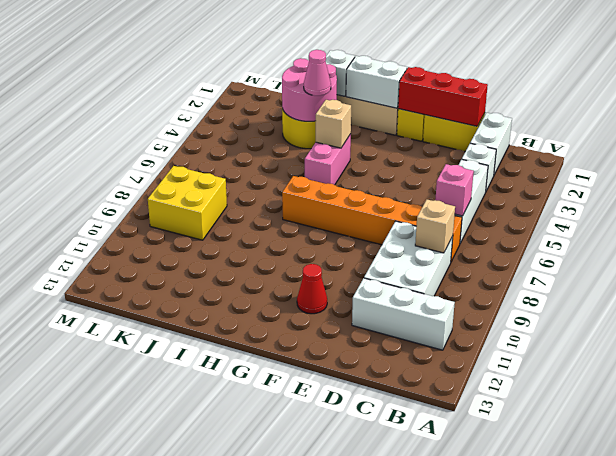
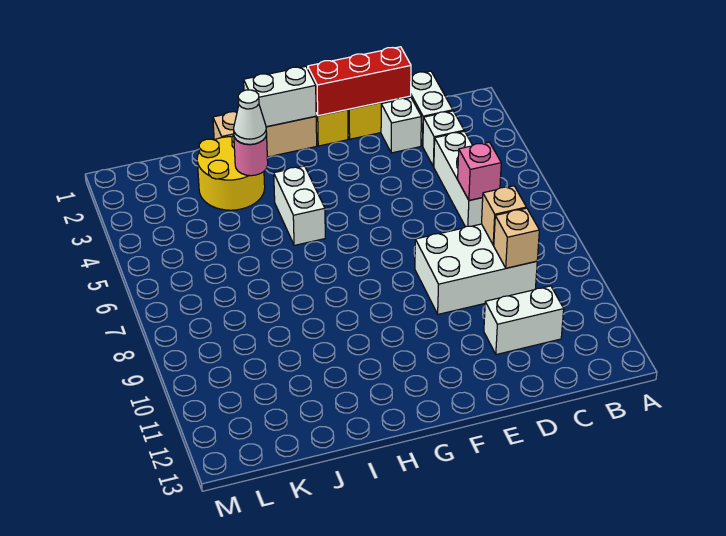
white brick B11:D11 level 1 -> white brick C11:D11 level 1
orange brick C7:H7 level 1 -> none
white brick C8:D10 level 1 -> white brick C8:E9 level 1
red cone F11 level 1 -> none
pink brick H4:H5 level 1 -> white brick H4:H5 level 1
tan brick H4 level 2 -> tan brick C9 level 2
white brick I1 level 2 -> white brick D2 level 1
pink round brick I2:J3 level 2 -> pink round brick I3 level 2
pink cone I3 level 3 -> white cone I3 level 3
yellow brick K8:L9 level 1 -> none

